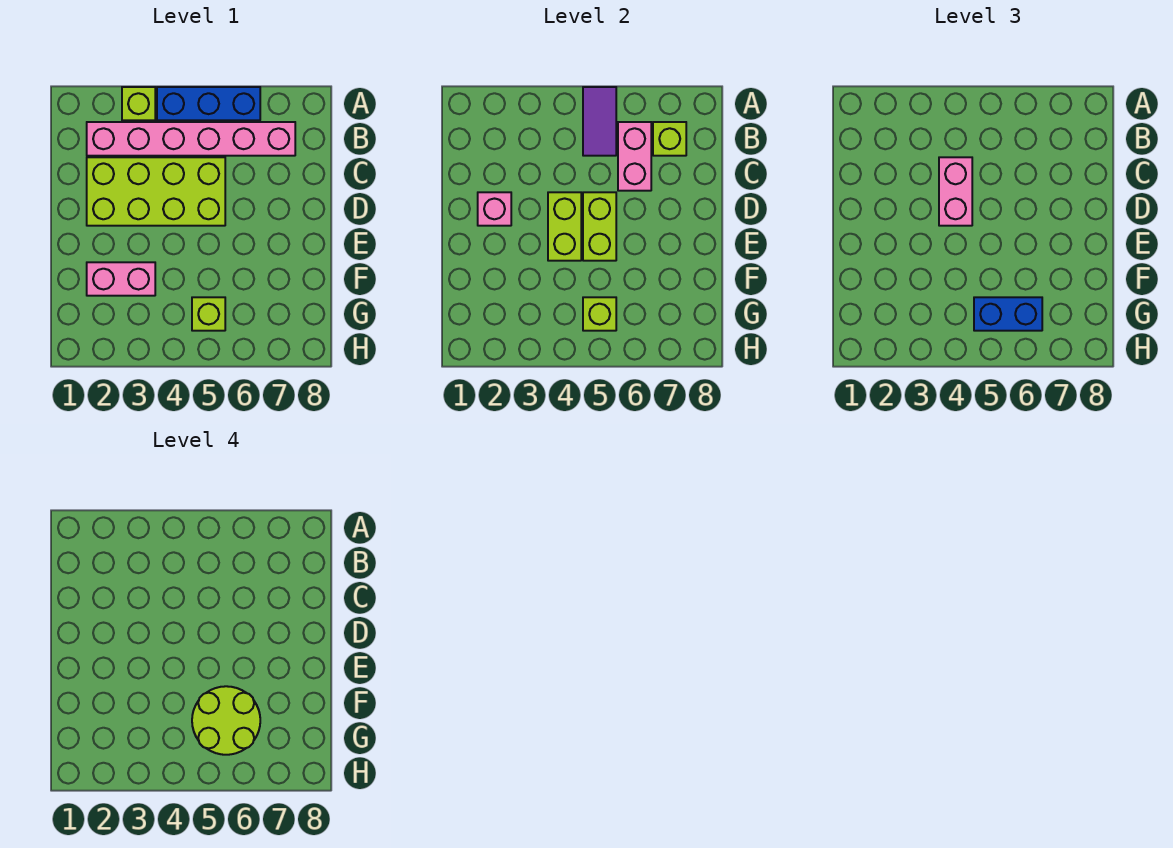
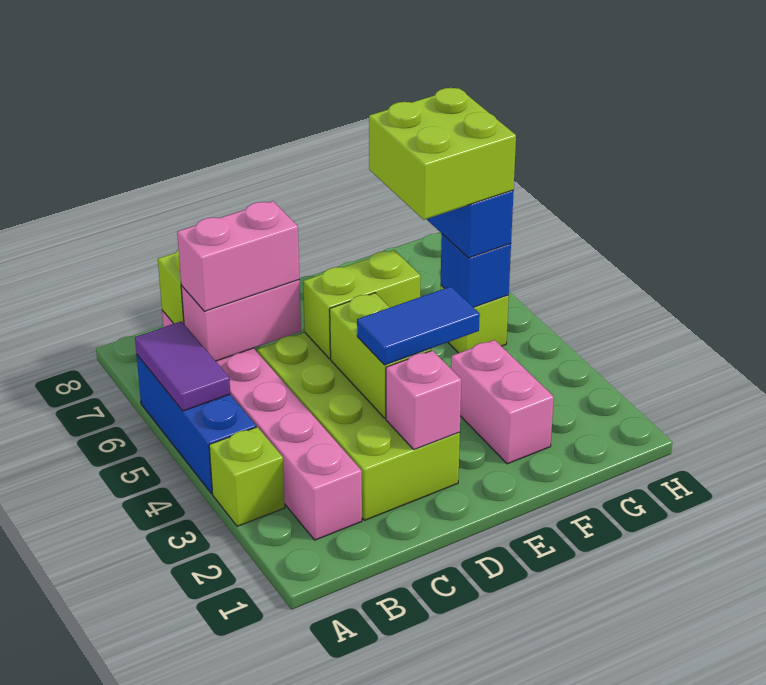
purple tile A5:B5 level 2 -> purple tile A5:A6 level 2
pink brick C4:D4 level 3 -> pink brick B6:C6 level 3
none -> blue tile D3:E3 level 3
lime brick D4:E4 level 2 -> lime brick D3:D4 level 2
lime round brick F5:G6 level 4 -> lime brick F5:G6 level 4
lime brick G5 level 2 -> blue brick G5 level 2

